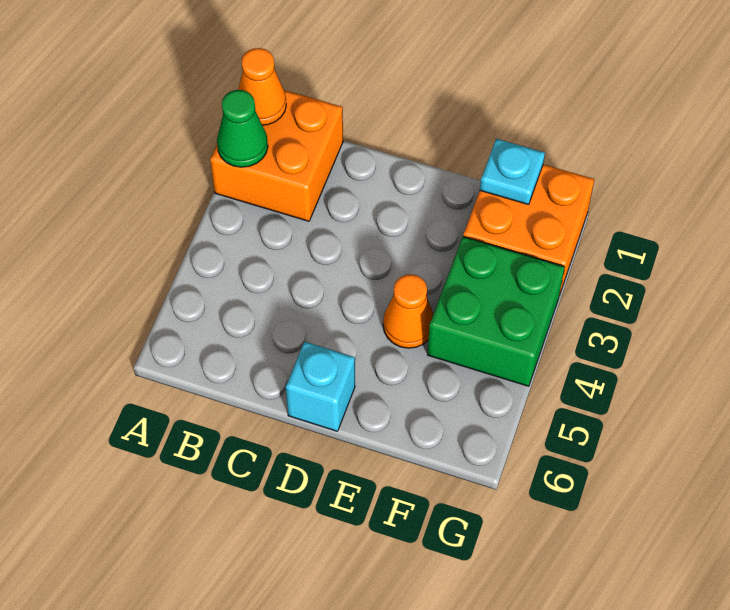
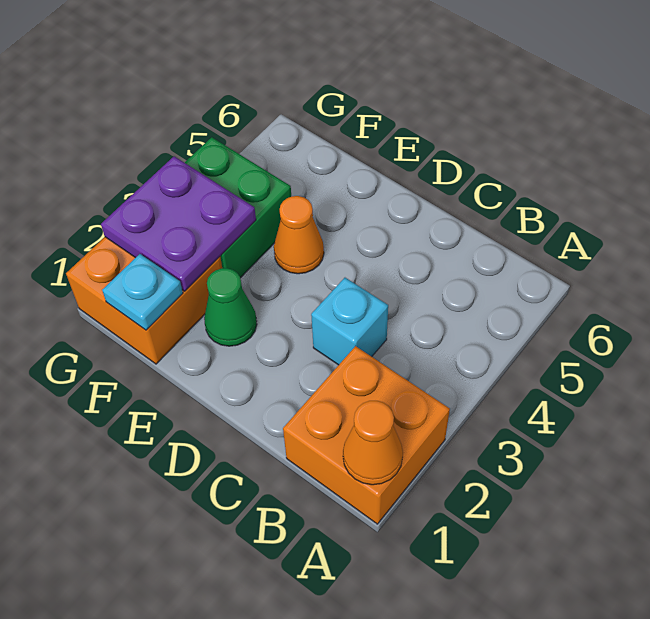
green cone A2 level 2 -> green cone E2 level 1
cyan brick D6 level 1 -> cyan brick C3 level 1
none -> purple plate F2:G3 level 2

